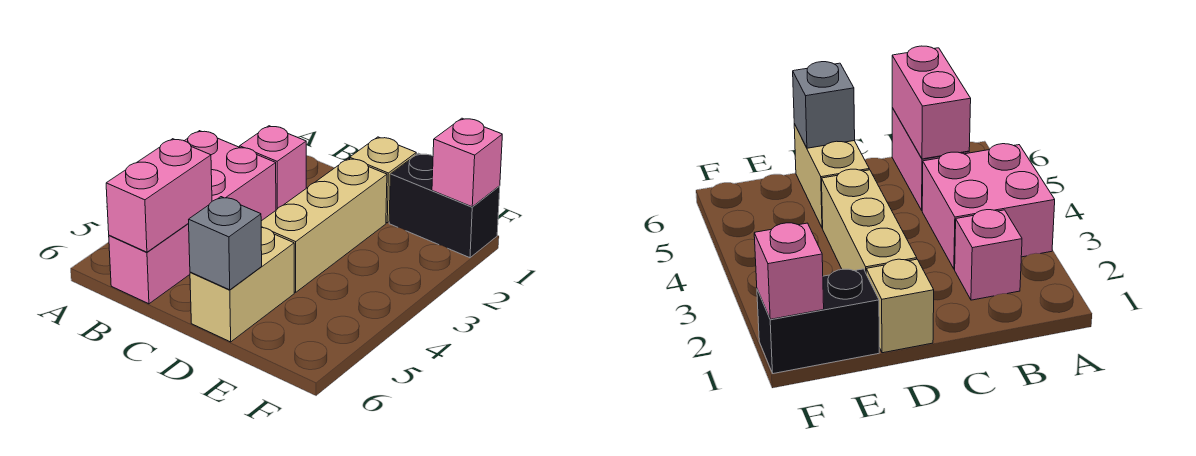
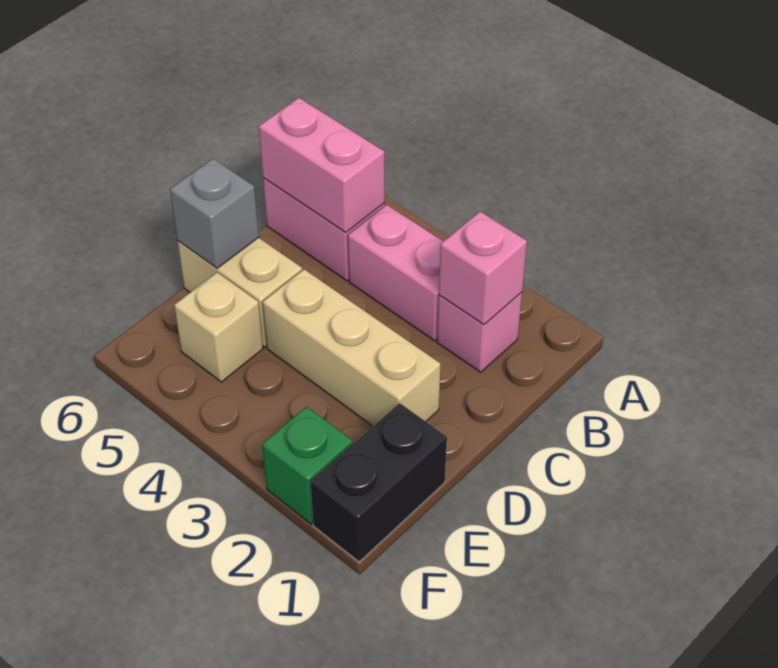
pink brick A3:B4 level 1 -> pink brick B3:B4 level 1
tan brick D1 level 1 -> tan brick E5 level 1
pink brick F1 level 2 -> pink brick B2 level 2
none -> green brick F2 level 1

